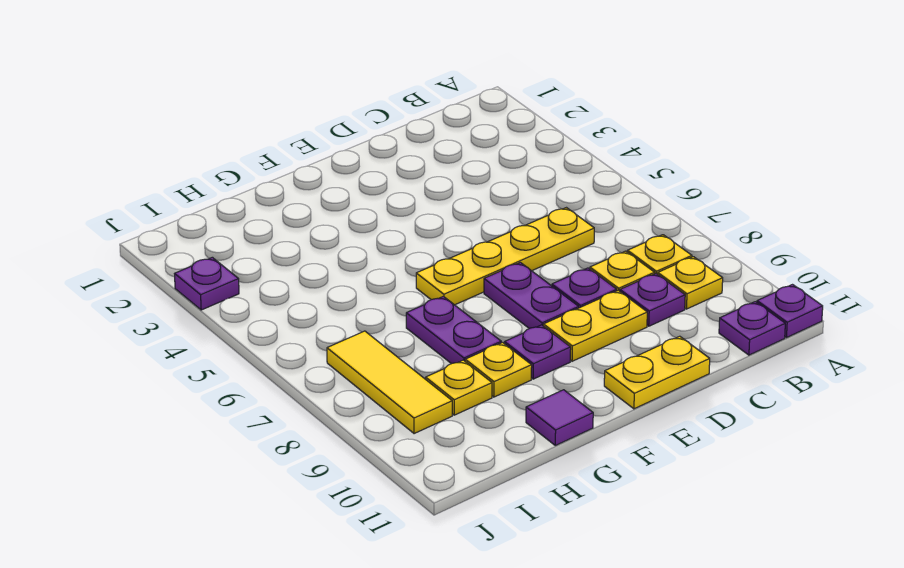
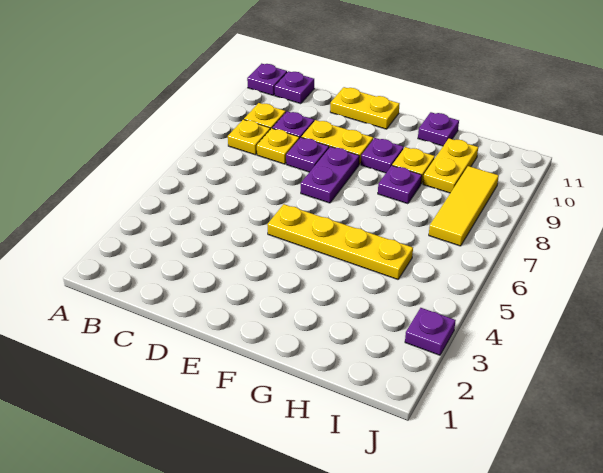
yellow plate C6:F6 level 1 -> yellow plate E5:H5 level 1
purple plate G7:G8 level 1 -> purple plate G8 level 1
purple tile G11 level 1 -> purple plate G11 level 1
yellow plate H9 level 1 -> yellow plate H9:H10 level 1

